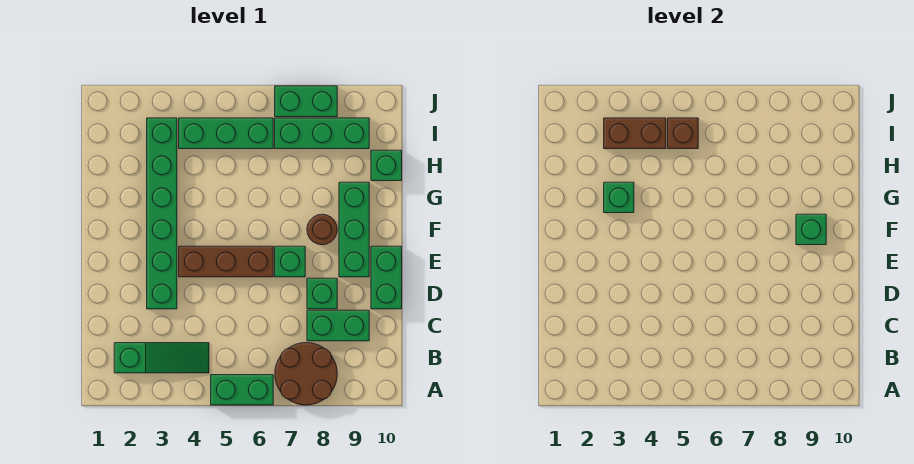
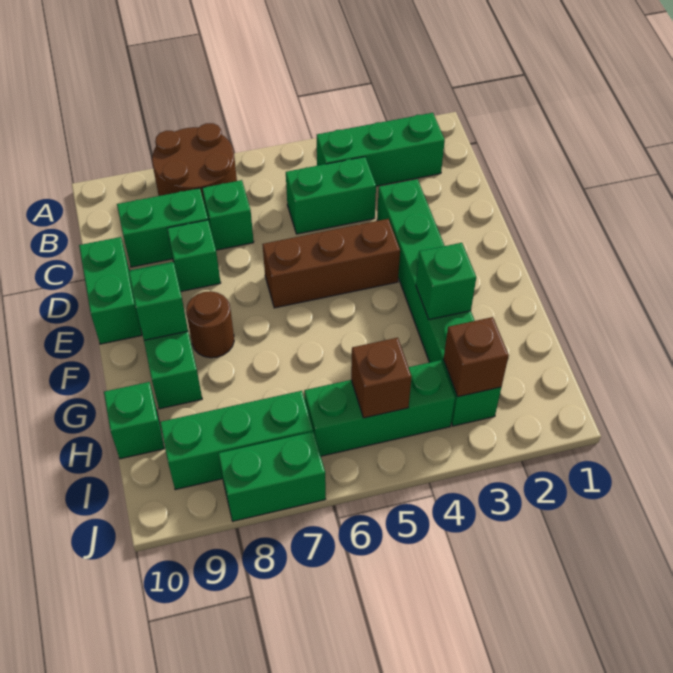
green brick A5:A6 level 1 -> green brick C4:C5 level 1
green slope B2:B4 level 1 top 2 -> green brick B2:B4 level 1
green brick E7 level 1 -> green brick C7 level 1
brown brick I3:I4 level 2 -> brown brick I3 level 2

